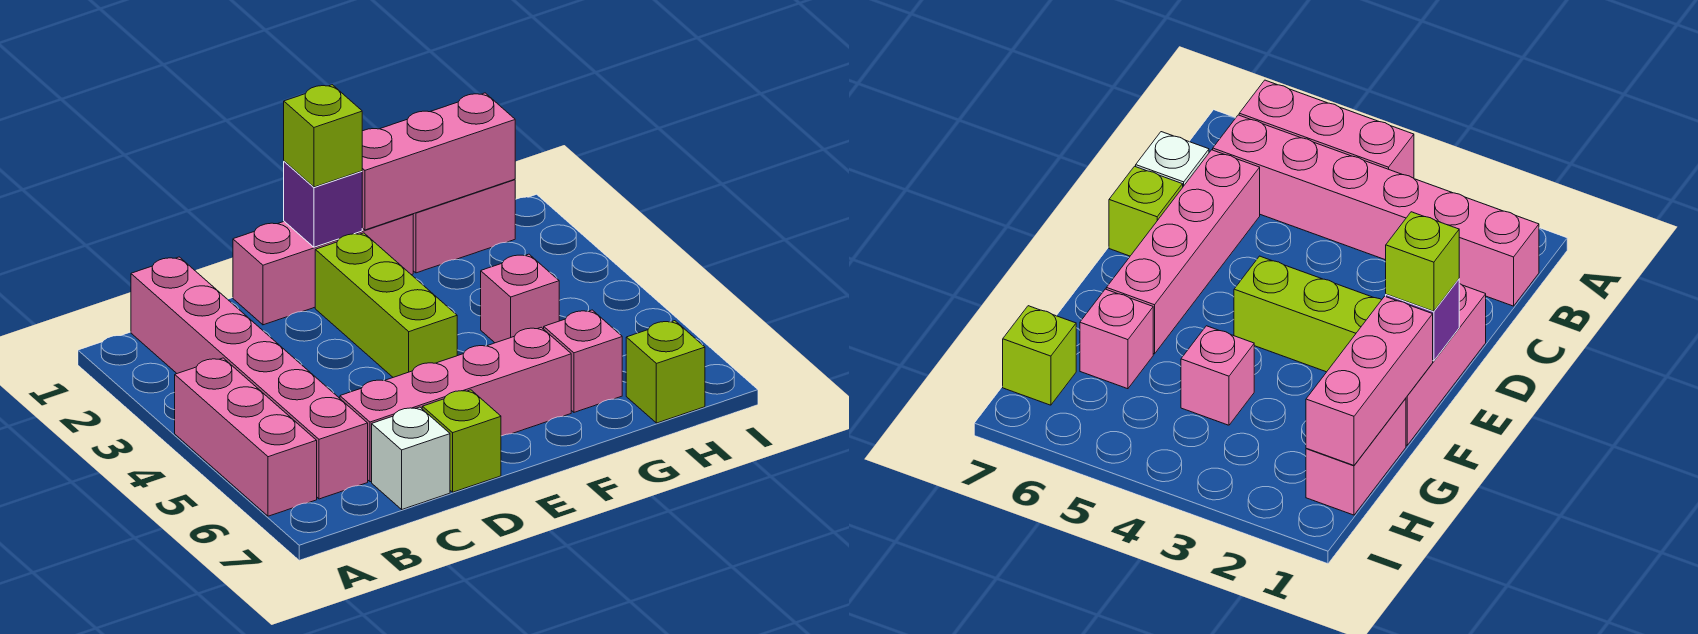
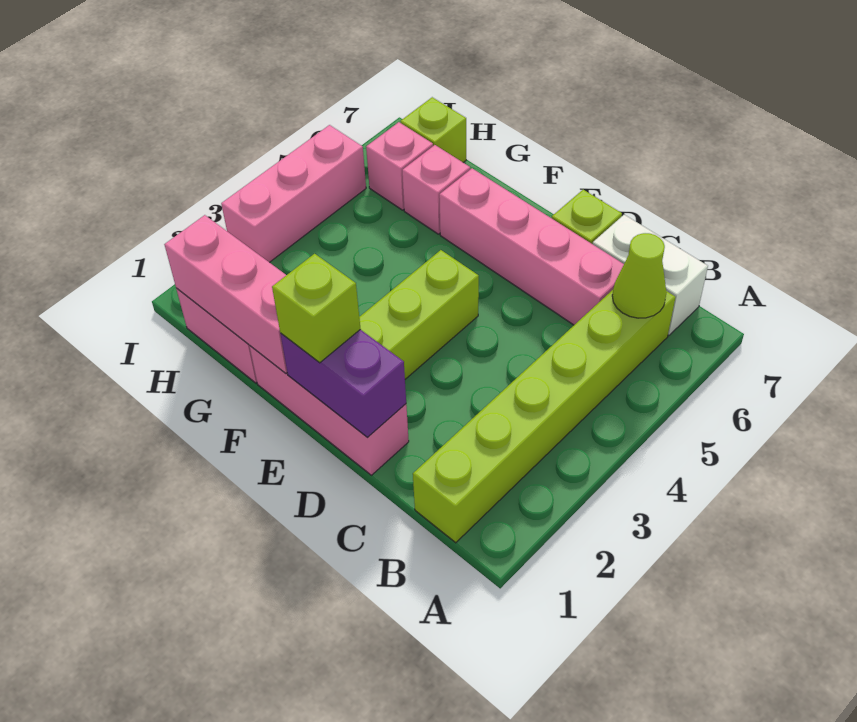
pink brick A4:A6 level 1 -> pink brick I3:I5 level 1
pink brick B1:B6 level 1 -> lime brick B1:B6 level 1
none -> lime cone B6 level 2
white brick C7 level 1 -> white brick B7:C7 level 1
purple brick E1 level 2 -> purple brick D1:E1 level 2
pink brick G4 level 1 -> pink brick H6 level 1

